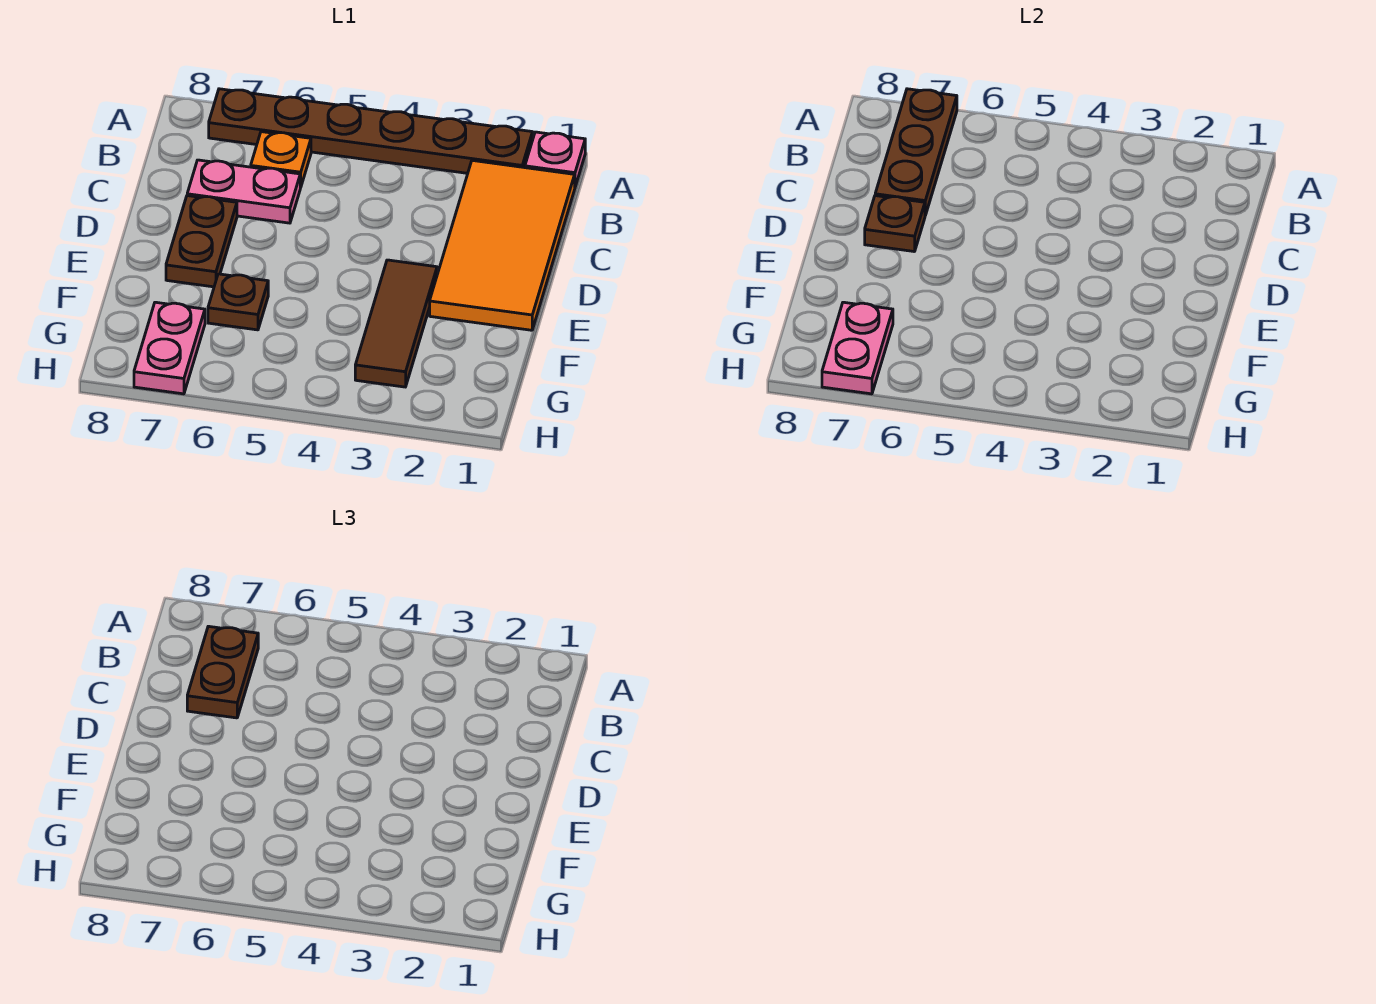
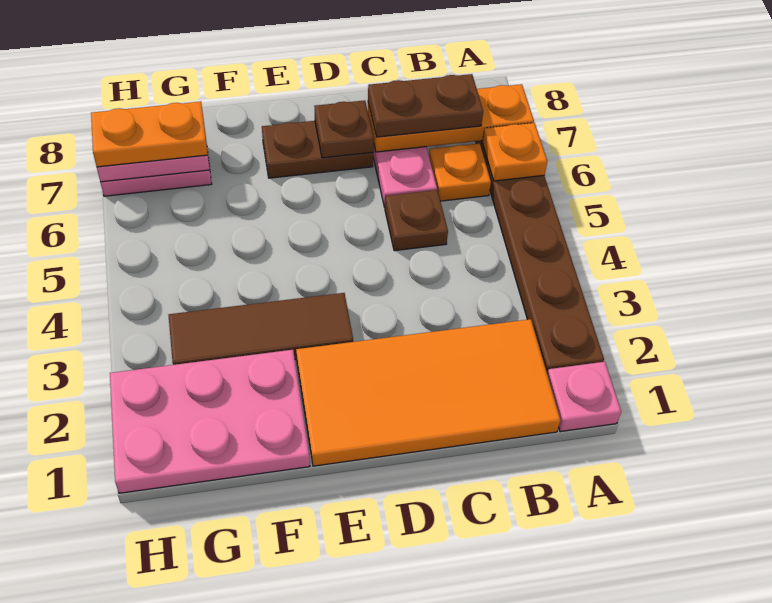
none -> orange plate A6 level 2
brown plate A7:C7 level 2 -> orange plate A7:C7 level 2
none -> pink plate F1:H2 level 1
brown plate F6 level 1 -> brown plate C5 level 1
none -> orange plate G7:H7 level 3

